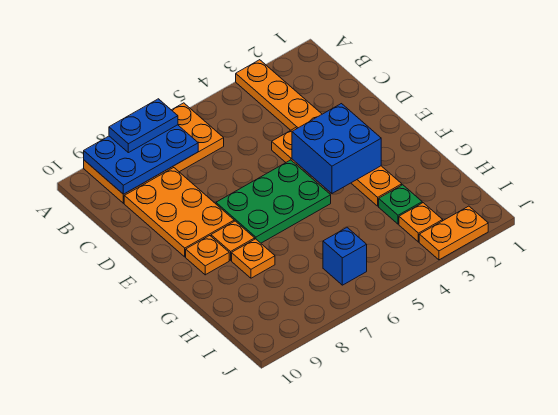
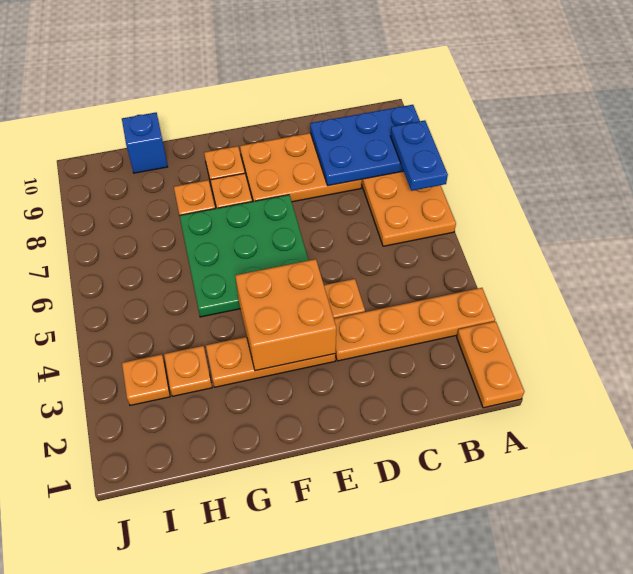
blue plate A7:B9 level 2 -> blue plate A8:C9 level 2
blue brick E3:F4 level 2 -> orange brick E3:F4 level 2
green plate E5:F7 level 1 -> green plate E5:G7 level 1
green plate H3 level 1 -> orange plate H3 level 1
blue brick I6 level 1 -> blue brick H10 level 1
orange plate J2:J3 level 1 -> orange plate A1:A2 level 1

